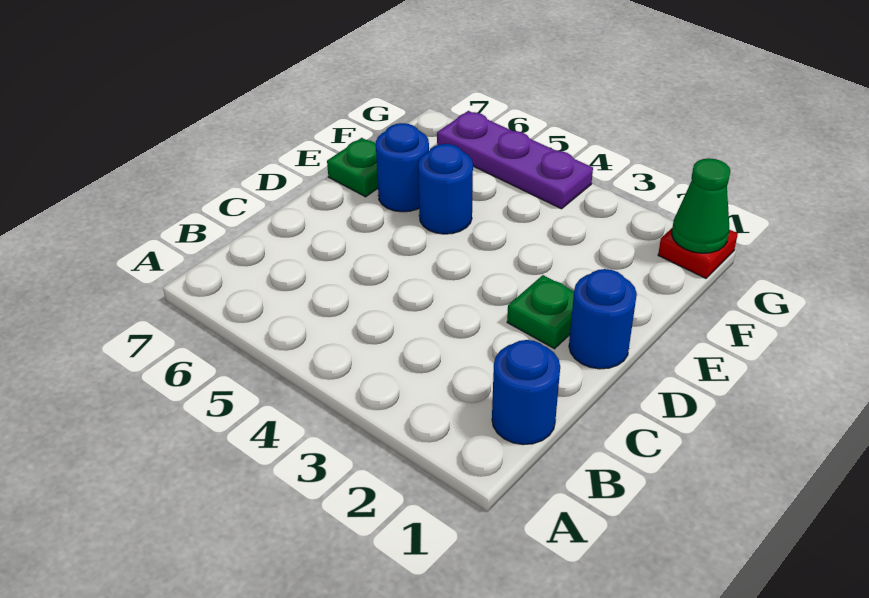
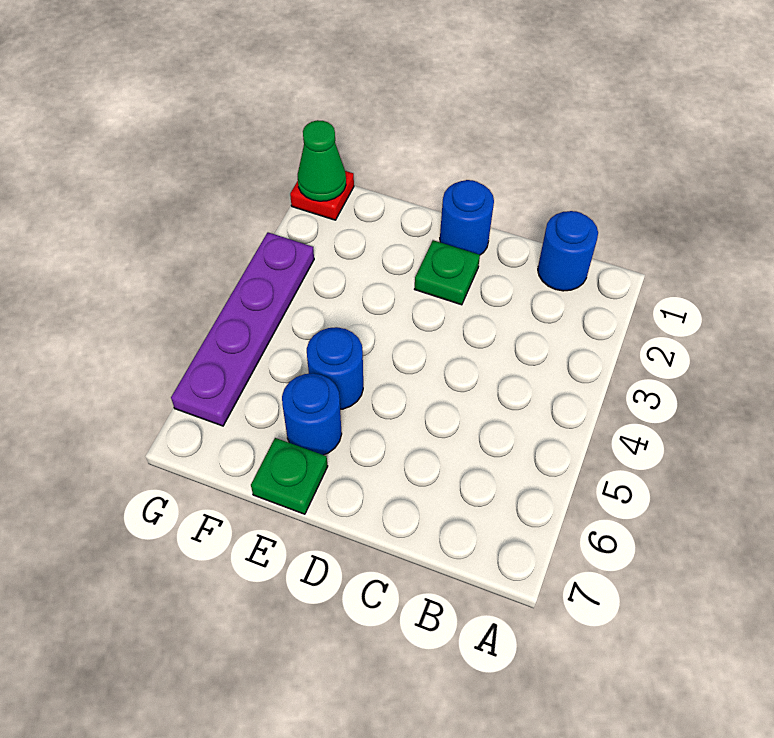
purple plate G4:G6 level 1 -> purple plate G3:G6 level 1

